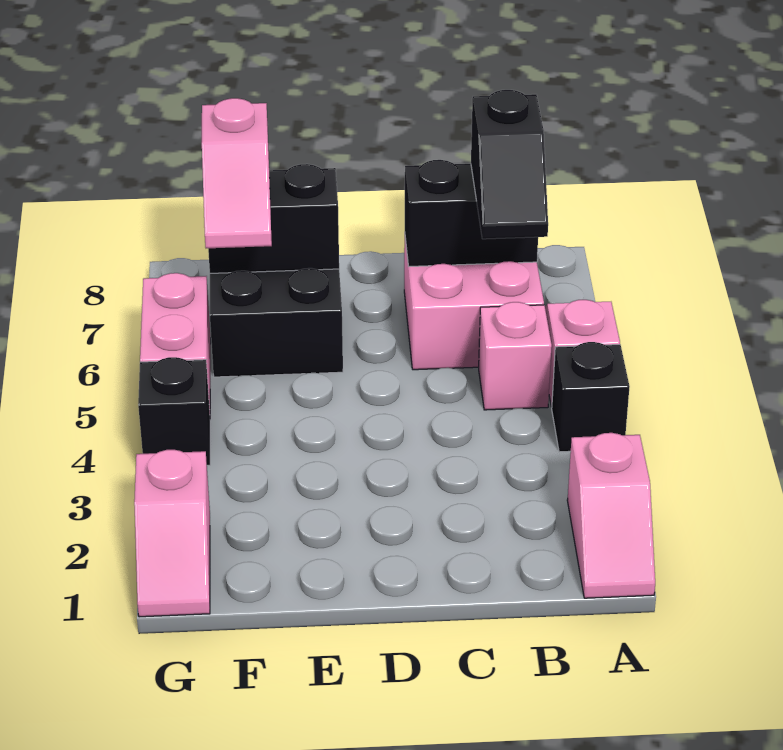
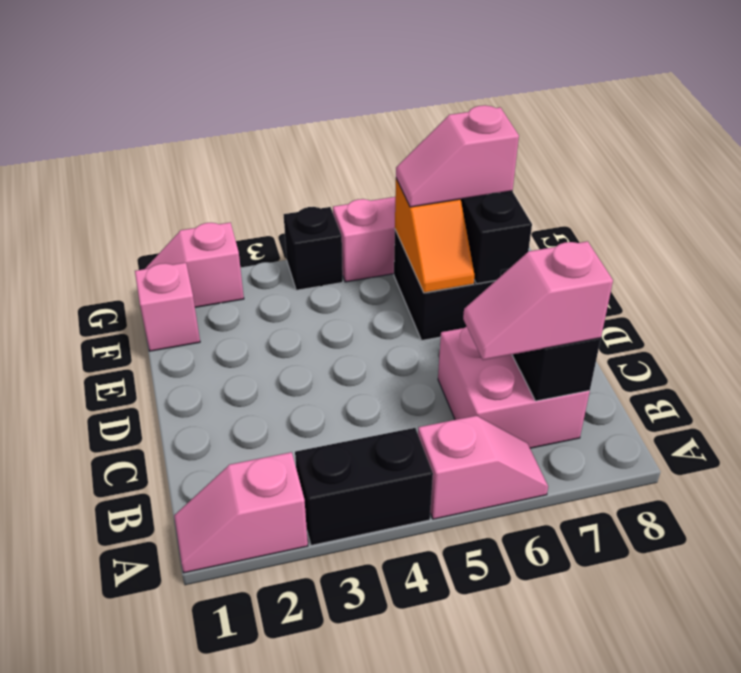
black brick A4 level 1 -> black brick A3:A4 level 1
pink brick B5 level 1 -> pink brick F1 level 1
black slope B6:B7 level 3 top 7 -> pink slope B6:B7 level 3 top 7
none -> orange slope E6:F6 level 2 top F

